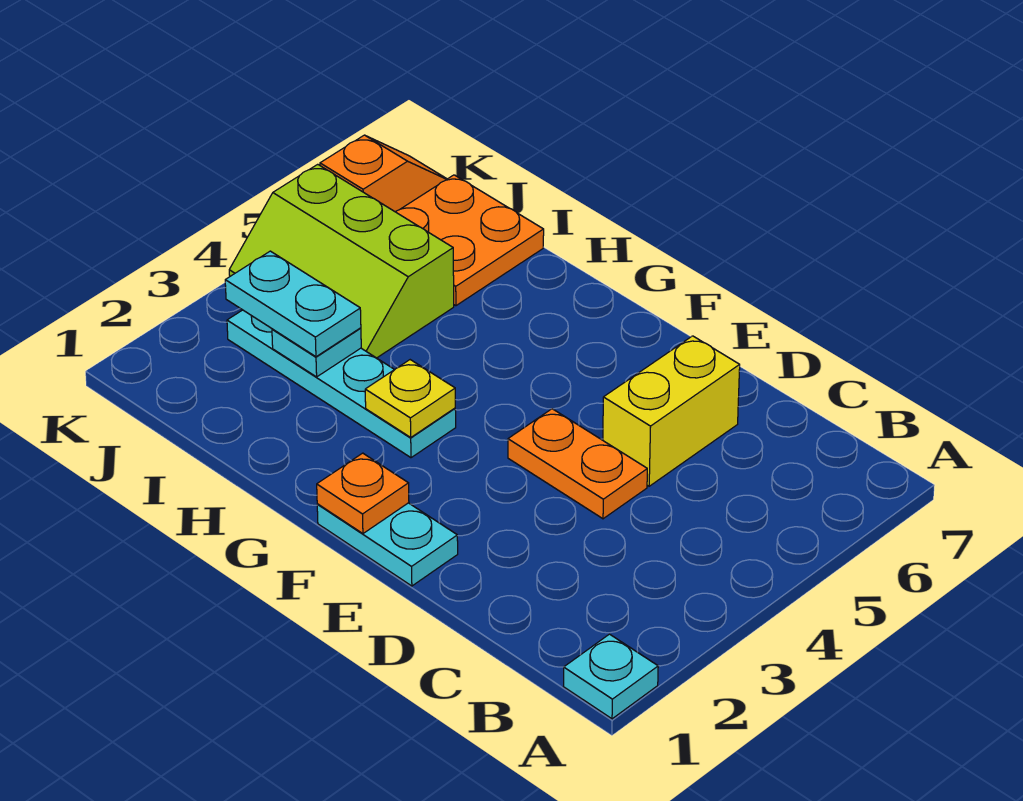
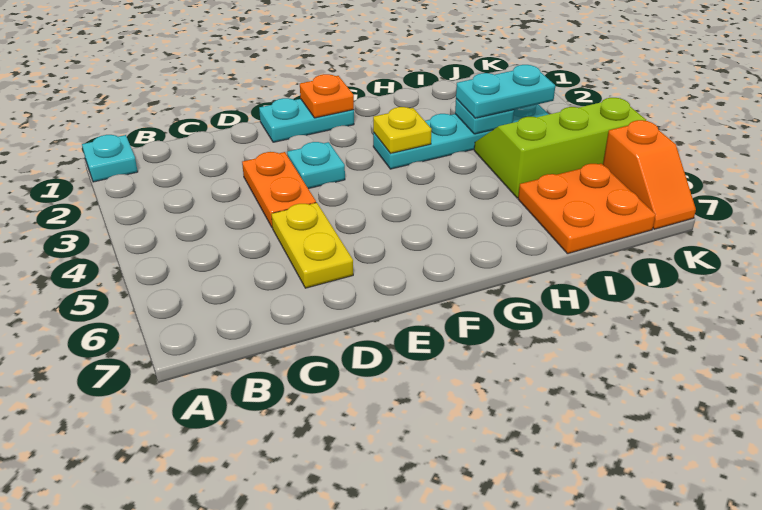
orange plate D4:E4 level 1 -> orange plate D3:D4 level 1
yellow brick D5:D6 level 1 -> yellow plate D5:D6 level 1
none -> cyan plate E3 level 1

